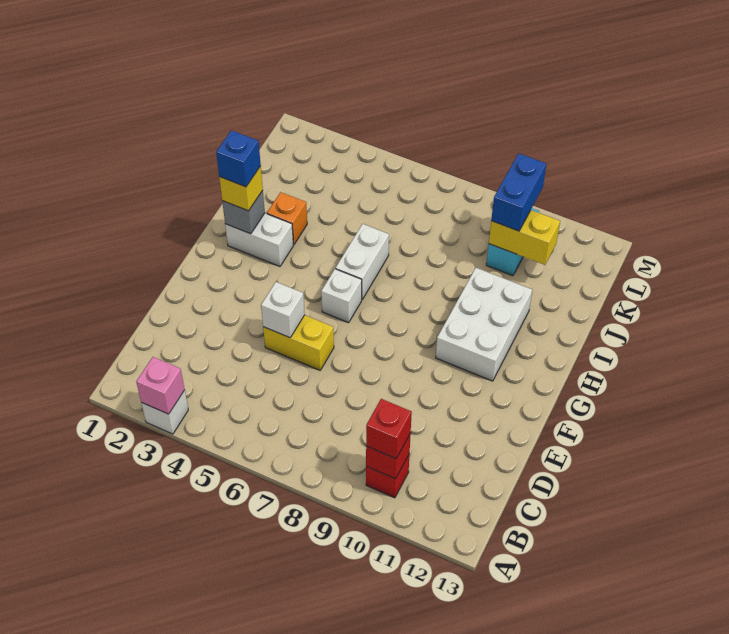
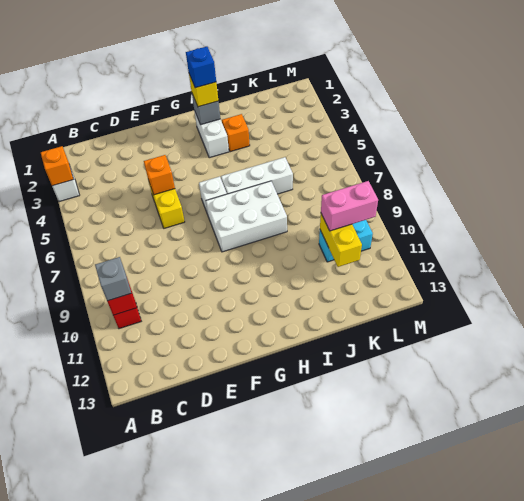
pink brick A3 level 2 -> orange brick A3 level 2
red brick B10 level 3 -> grey brick B10 level 3
white brick E5 level 2 -> orange brick E5 level 2
white brick G10:I11 level 1 -> white brick G7:I8 level 1
white brick H6:I6 level 1 -> white brick H6:J6 level 1
blue brick K10:L10 level 3 -> pink brick K10:L10 level 3

